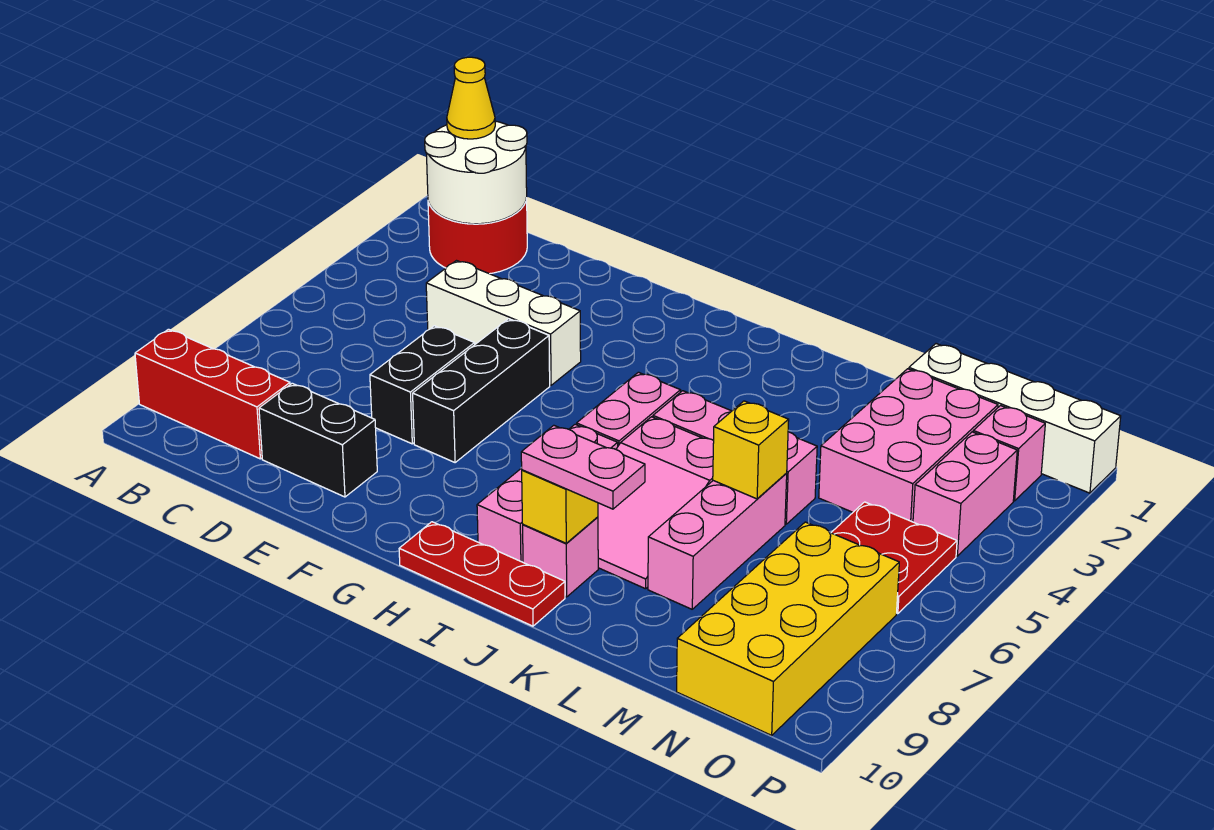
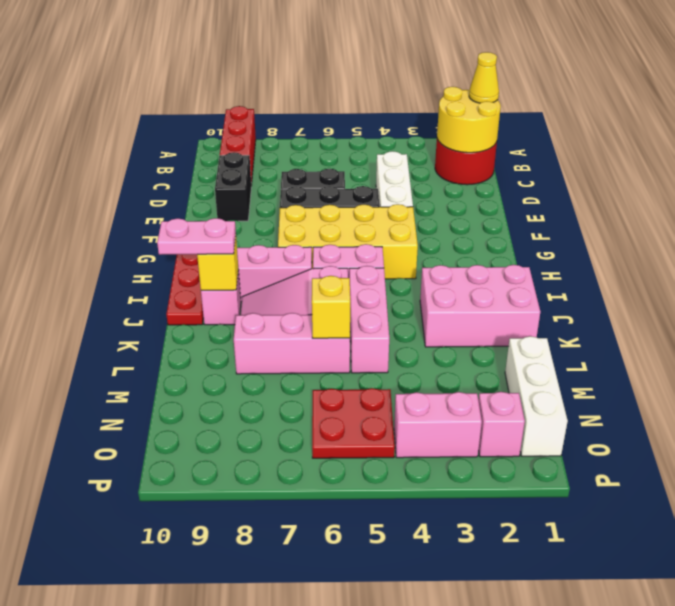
white round brick B1:C2 level 2 -> yellow round brick B1:C2 level 2
pink plate J9:K9 level 3 -> pink plate J9:J10 level 3
white brick M1:P1 level 1 -> white brick M1:O1 level 1
pink brick M2:N4 level 1 -> pink brick J1:K3 level 1
yellow brick N7:O10 level 1 -> yellow brick G4:H7 level 1

